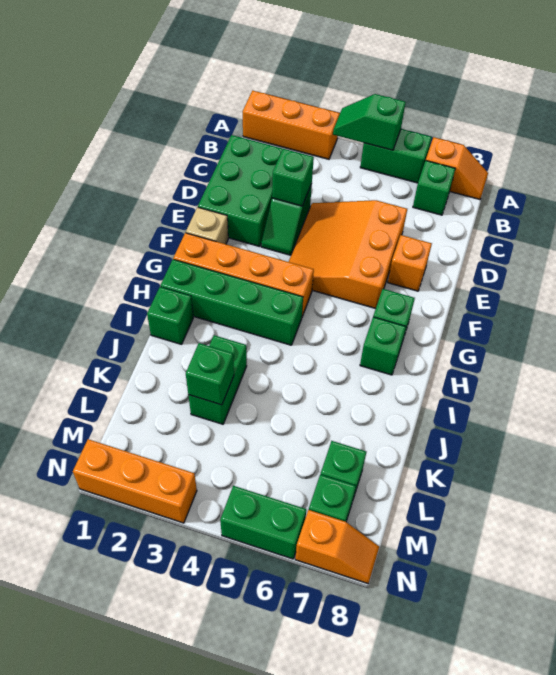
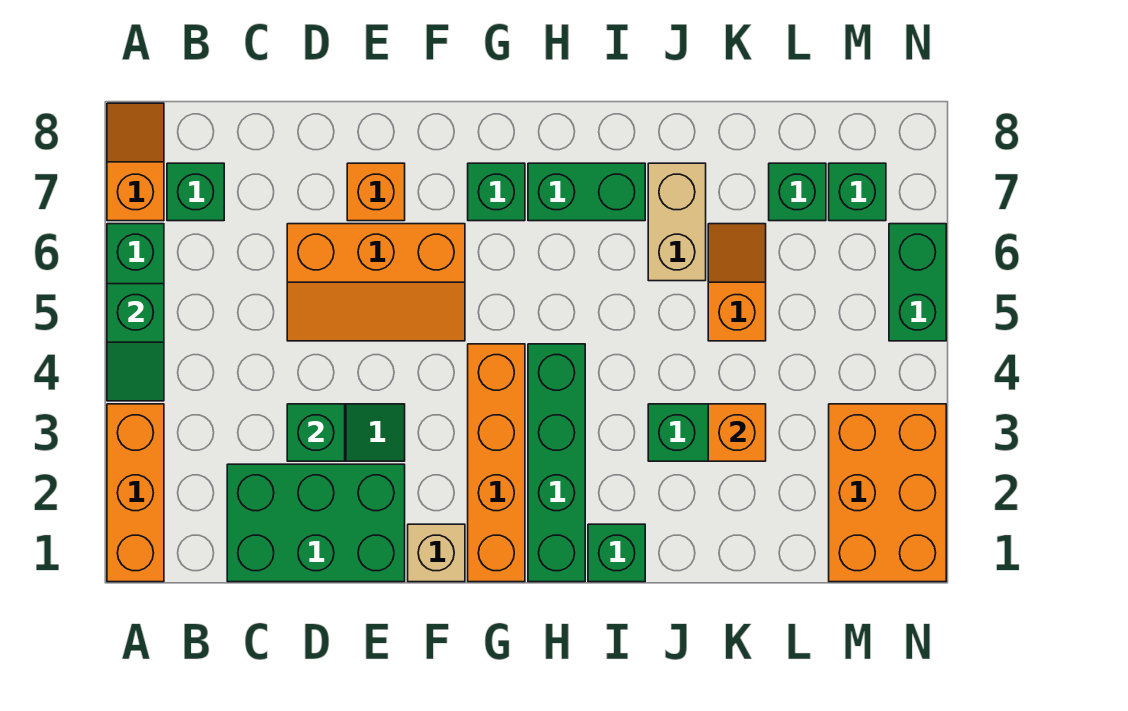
orange slope D4:F6 level 1 top 6 -> orange slope D5:F6 level 1 top 6
green brick H7 level 1 -> green brick H7:I7 level 1
none -> tan brick J6:J7 level 1
green brick K3 level 2 -> orange brick K3 level 2
orange brick N1:N3 level 1 -> orange brick M1:N3 level 1
orange slope N7:N8 level 1 top 7 -> orange slope K5:K6 level 1 top 5

